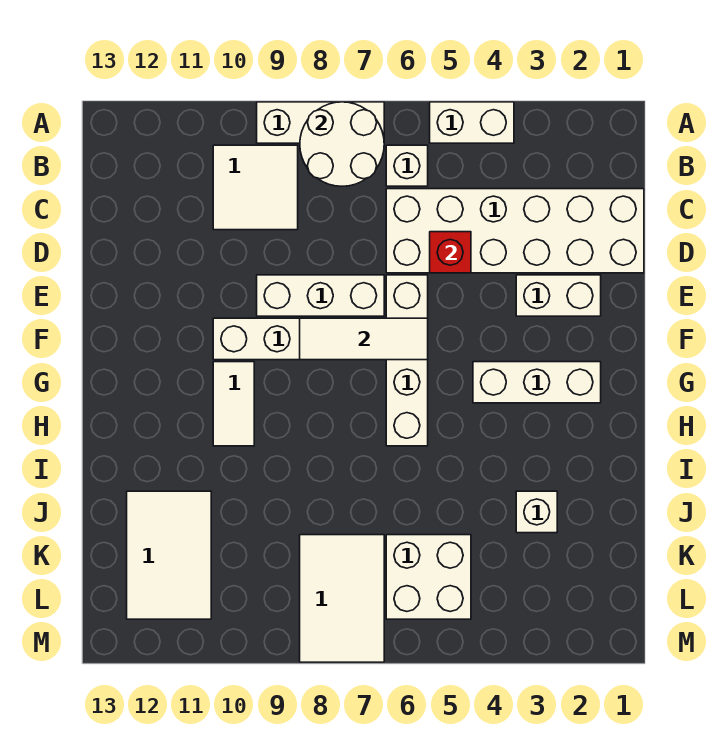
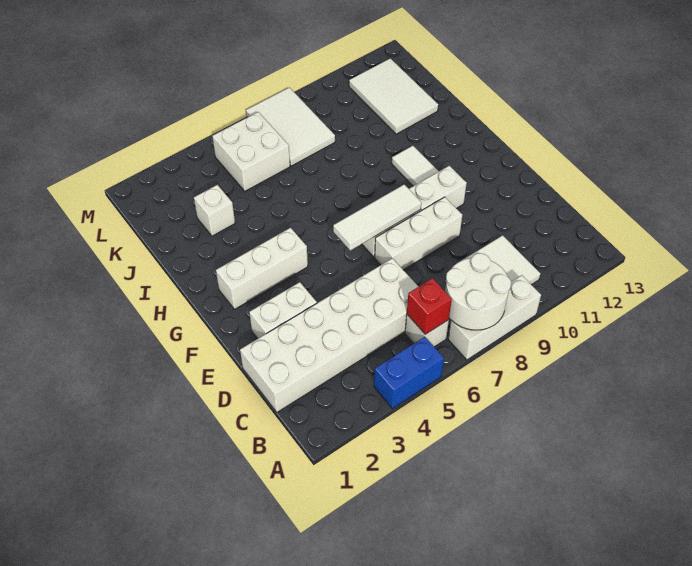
white brick A4:A5 level 1 -> blue brick A4:A5 level 1
red brick D5 level 2 -> red brick B6 level 2
white brick E6:H6 level 1 -> none

